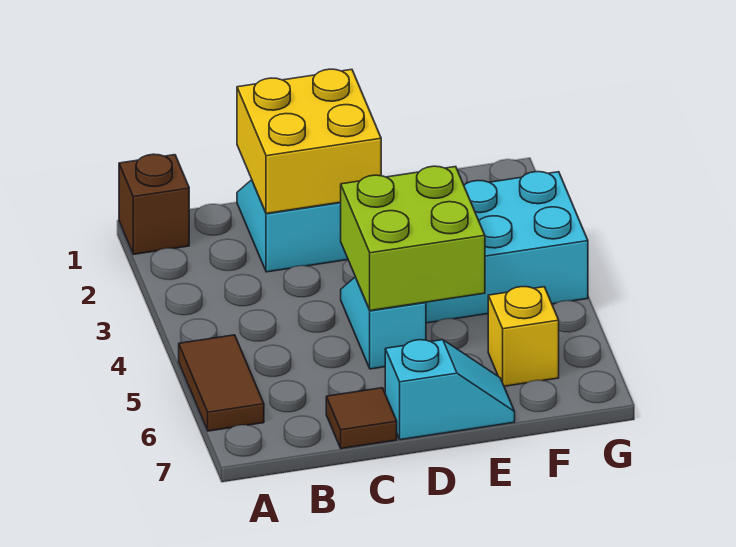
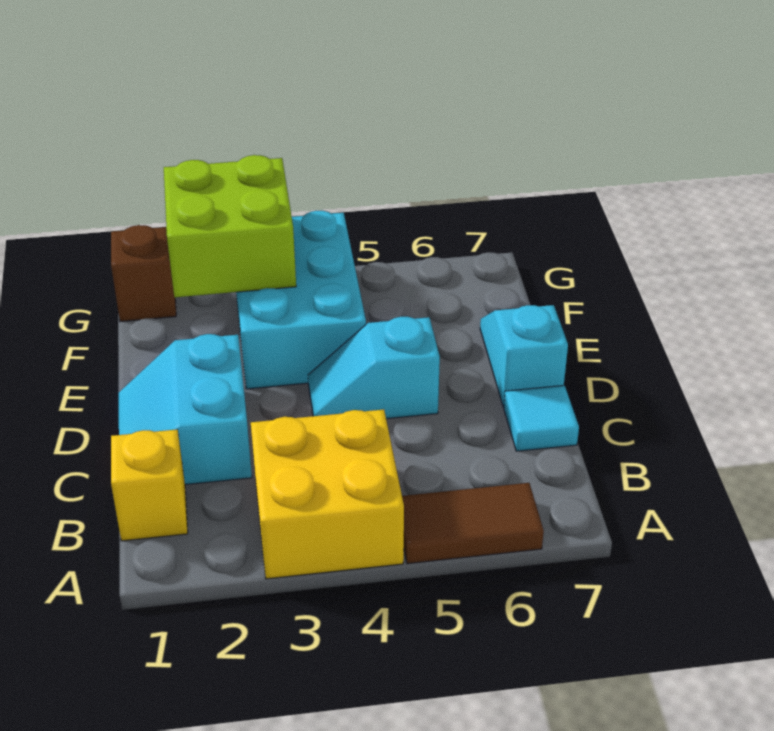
brown brick A1 level 1 -> brown brick G1 level 1
yellow brick C1:D2 level 2 -> yellow brick A3:B4 level 1
brown tile C7 level 1 -> cyan tile C7 level 1
lime brick D4:E5 level 2 -> lime brick F2:G3 level 2
yellow brick F6 level 1 -> yellow brick B1 level 1

